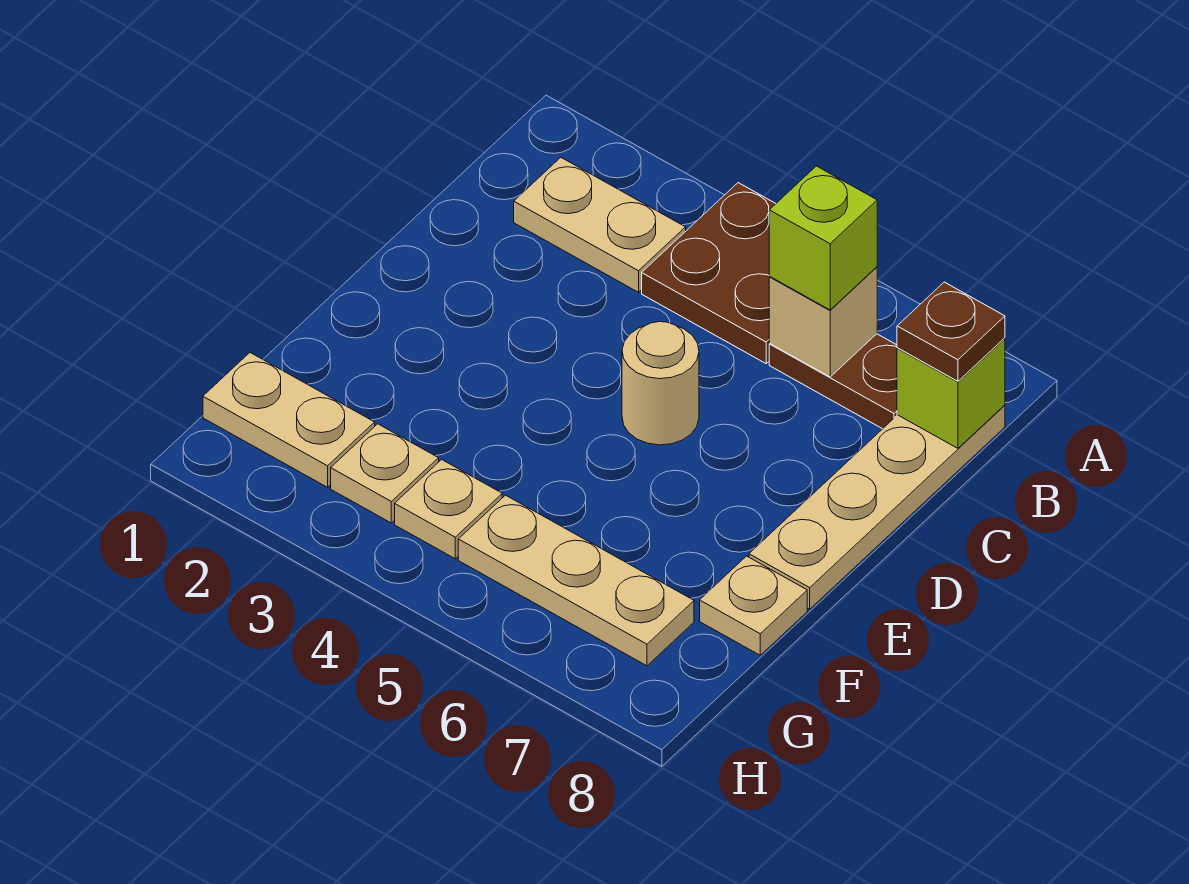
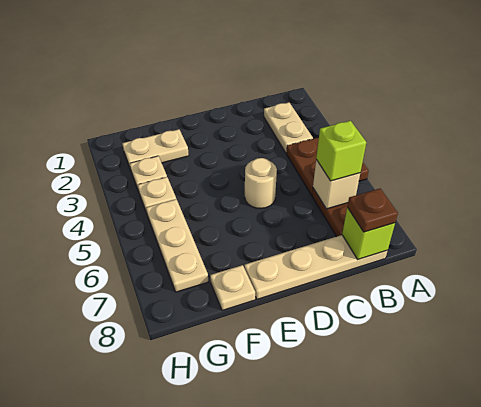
tan plate G1:G2 level 1 -> tan plate F2:G2 level 1

